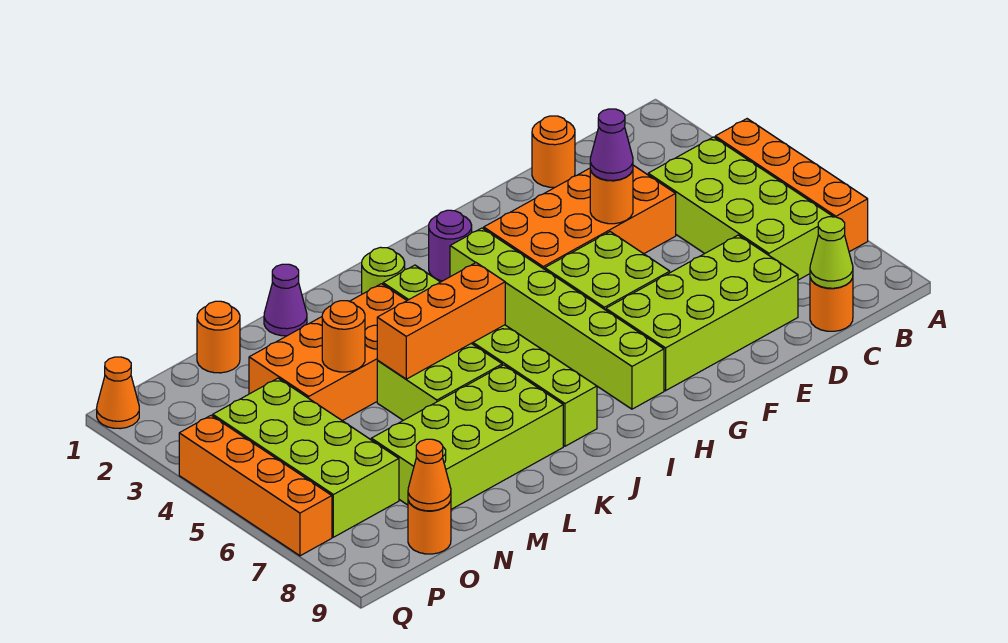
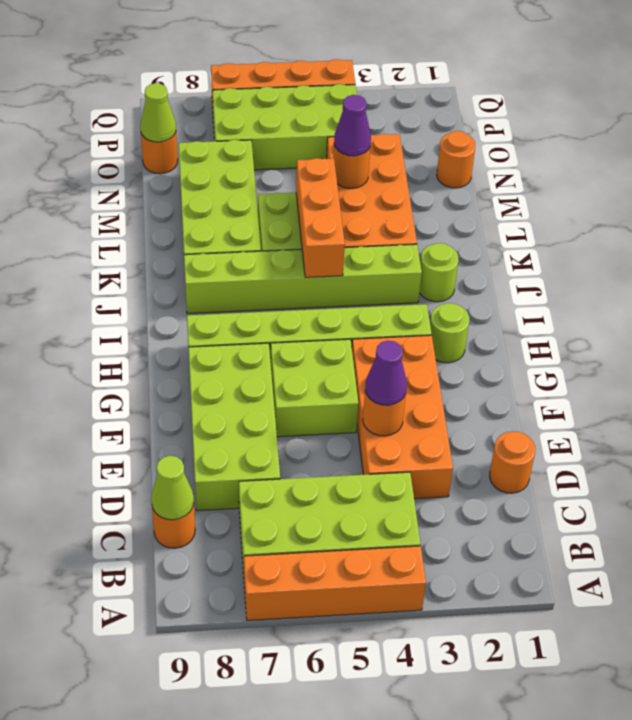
purple round brick H2 level 1 -> lime round brick H2 level 1
purple cone L1 level 1 -> purple cone M4 level 3
orange cone O9 level 2 -> lime cone O9 level 2
orange cone Q1 level 1 -> none

